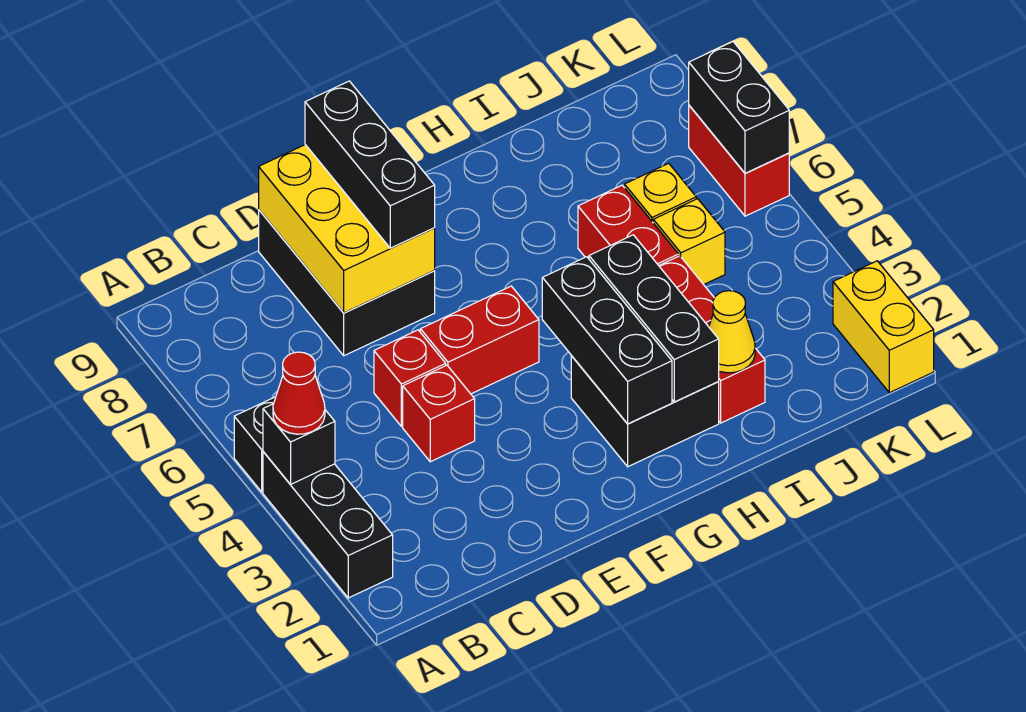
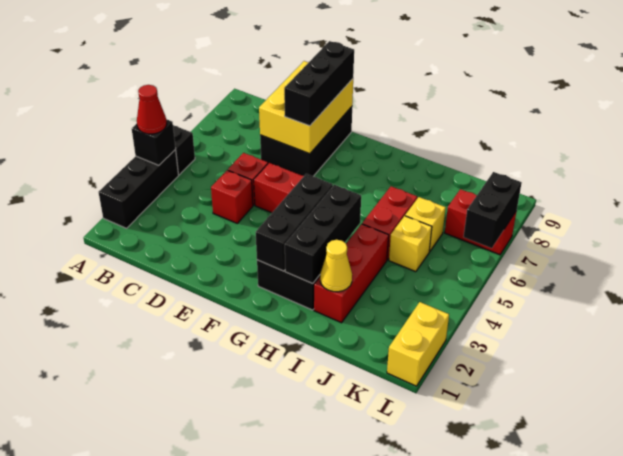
red brick L6:L7 level 1 -> red brick K7:L7 level 1

